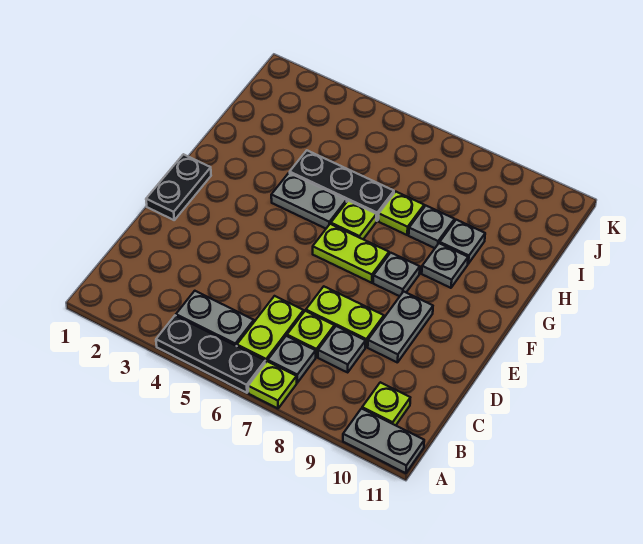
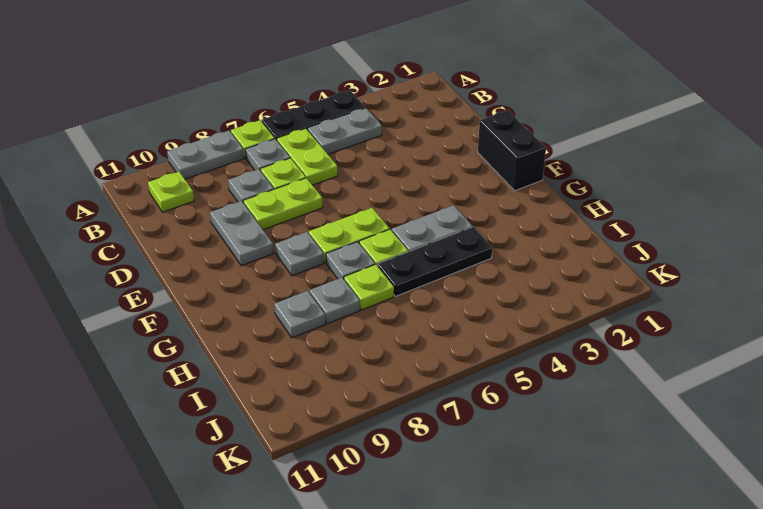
grey plate A10:A11 level 1 -> grey plate A8:A9 level 1
black plate E1:F1 level 1 -> black brick E1:F1 level 1
grey plate G9 level 1 -> grey plate G7 level 1

